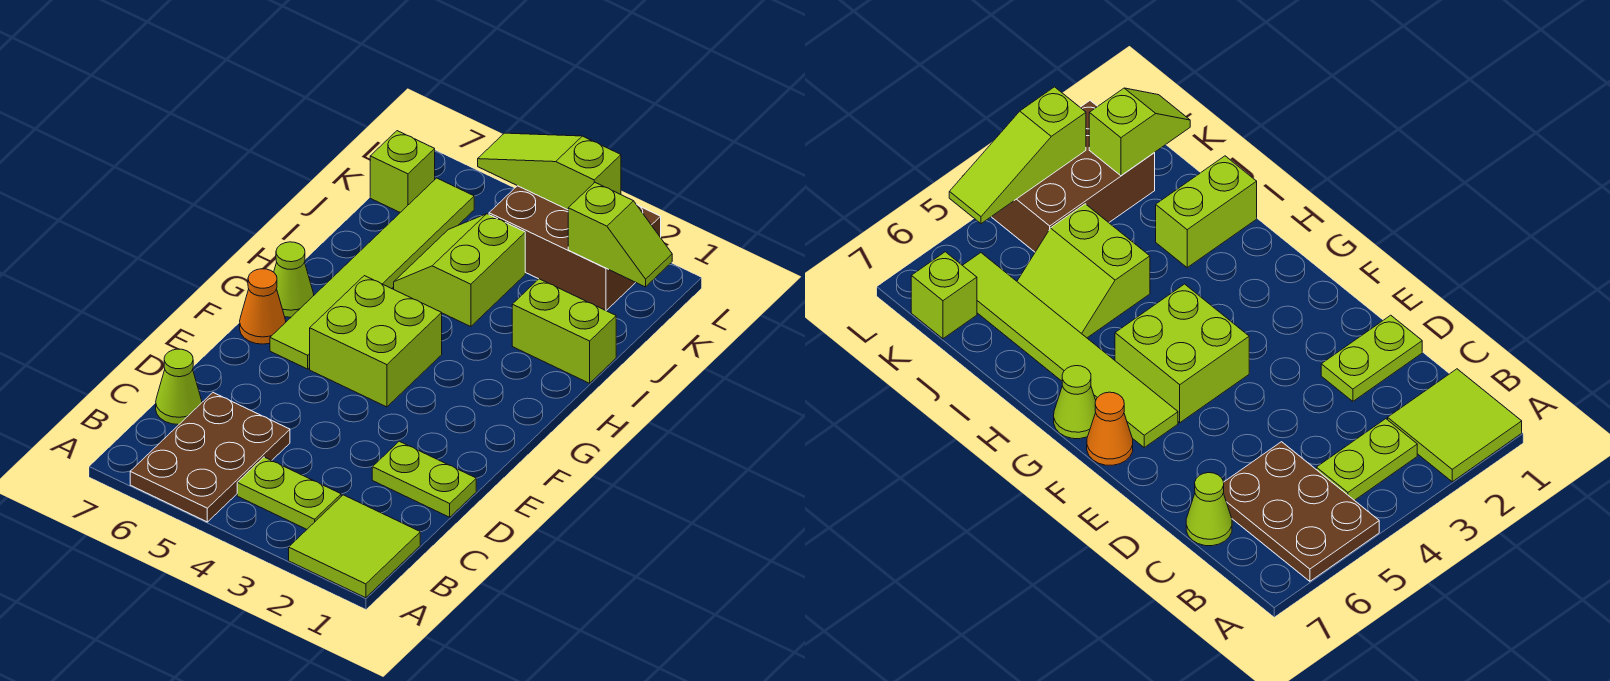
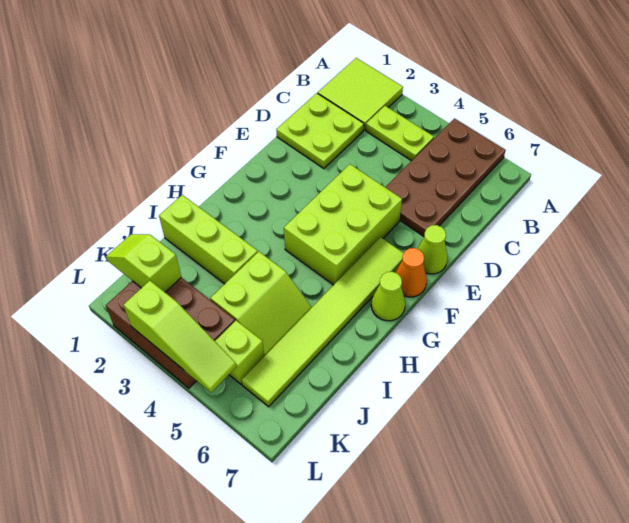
brown plate A5:C6 level 1 -> brown plate A5:D6 level 1
lime cone C7 level 1 -> lime cone E7 level 1
lime plate D1:D2 level 1 -> lime plate C1:D2 level 1
lime brick F4:G5 level 1 -> lime brick E4:G5 level 1
lime brick I1:I2 level 1 -> lime brick I1:I3 level 1
lime brick K7 level 1 -> lime brick K5 level 1

